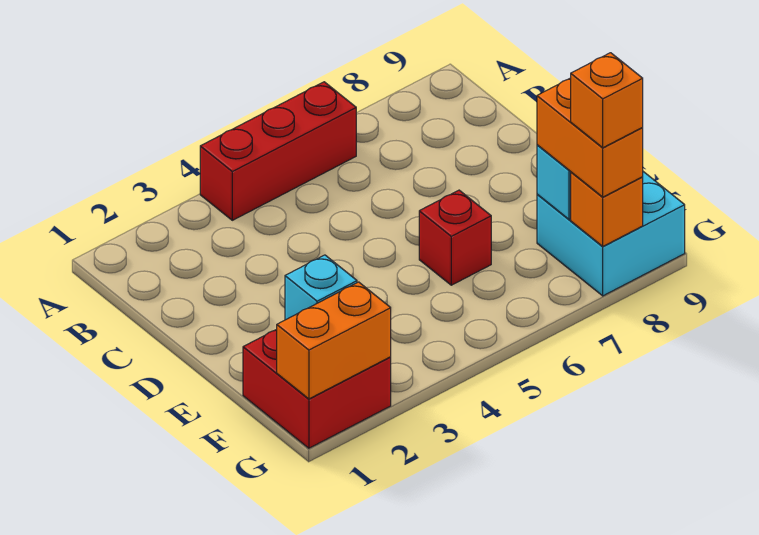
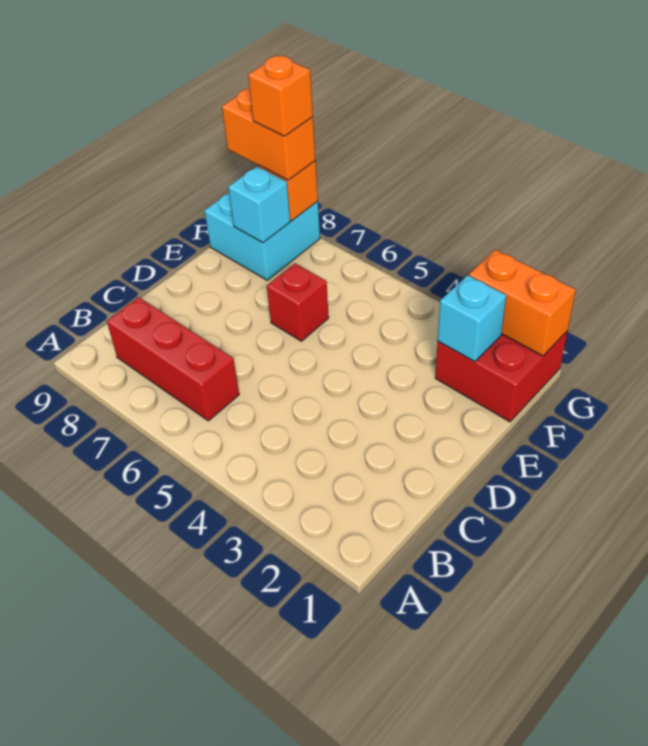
red brick A4:A6 level 1 -> red brick B6:B8 level 1
orange brick F8:G8 level 3 -> orange brick G8:G9 level 3

